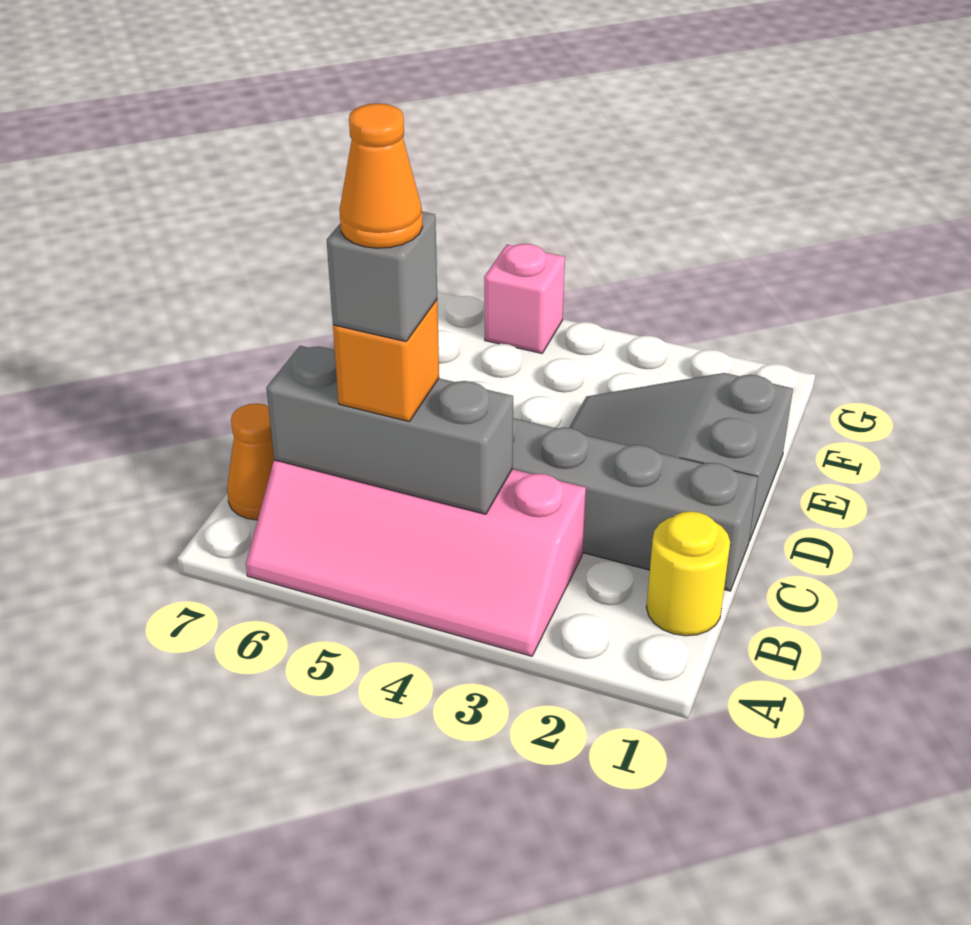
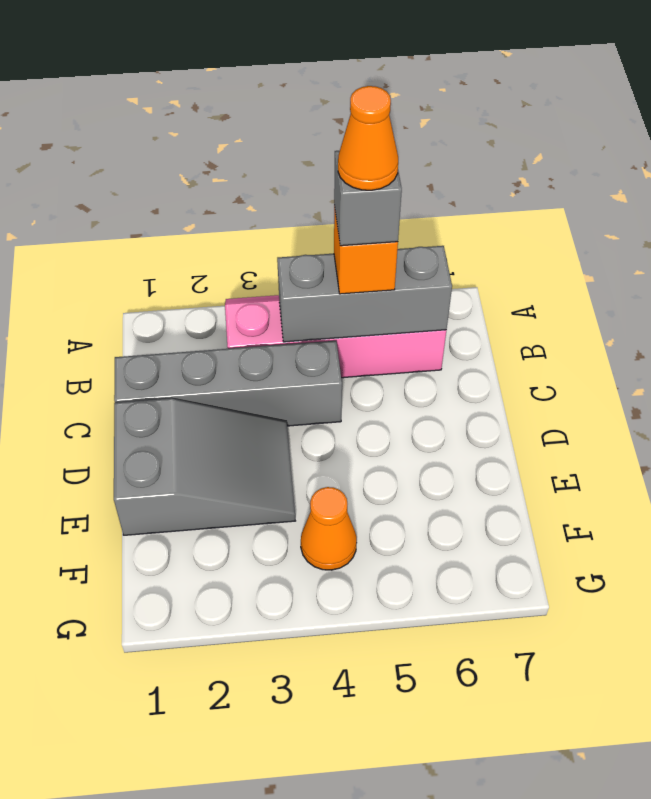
yellow round brick B1 level 1 -> none
orange cone B7 level 1 -> orange cone F4 level 1
pink brick G5 level 1 -> none

